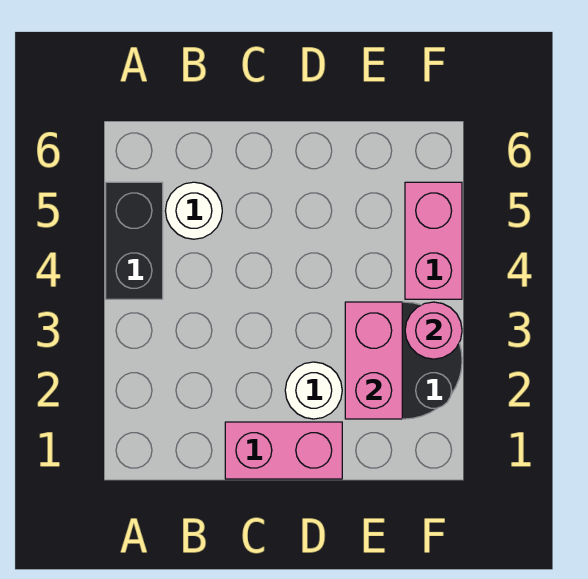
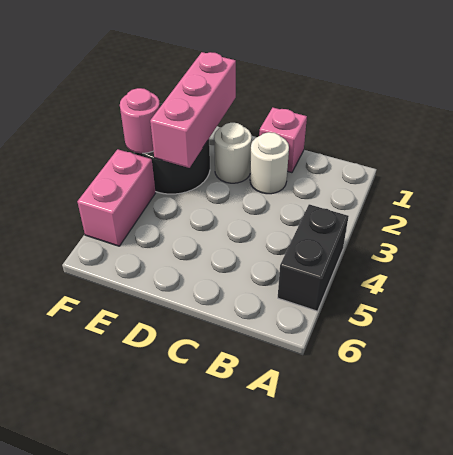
white round brick B5 level 1 -> white round brick C2 level 1
pink brick C1:D1 level 1 -> pink brick C1 level 1
pink brick E2:E3 level 2 -> pink brick E1:E3 level 2

